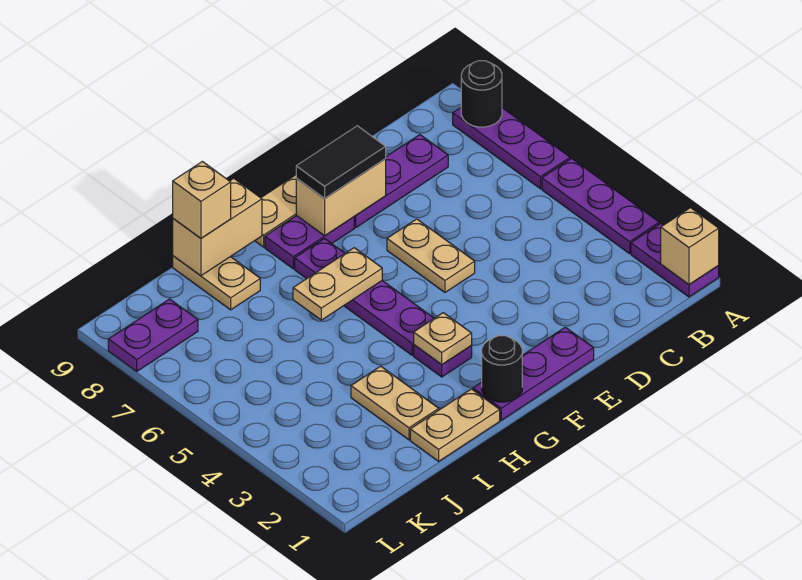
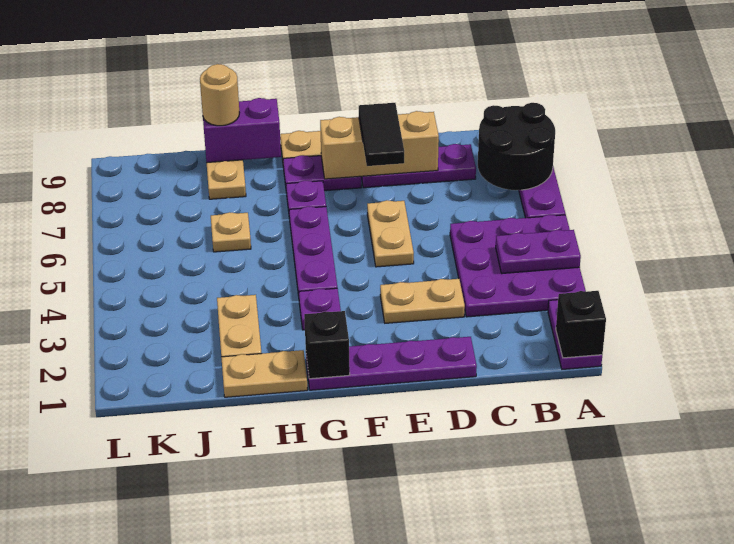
tan brick A1 level 2 -> black brick A1 level 2
purple plate A3:A5 level 1 -> purple plate A3:C5 level 1
black round brick A8 level 2 -> black round brick A7:B8 level 2
purple plate E1:G1 level 1 -> purple plate D1:G1 level 1
tan brick E8:F8 level 2 -> tan brick D8:F8 level 2
black tile E8:F8 level 3 -> black tile E7:E8 level 3
black round brick G1 level 2 -> black brick G1 level 2
tan plate G3 level 2 -> tan plate I6 level 1
tan plate G6:H6 level 2 -> tan plate D3:E3 level 1
tan brick H9:I9 level 2 -> purple brick H9:I9 level 2
tan brick I9 level 3 -> tan round brick I9 level 3
purple plate K8:L8 level 1 -> purple plate A4:B4 level 2

